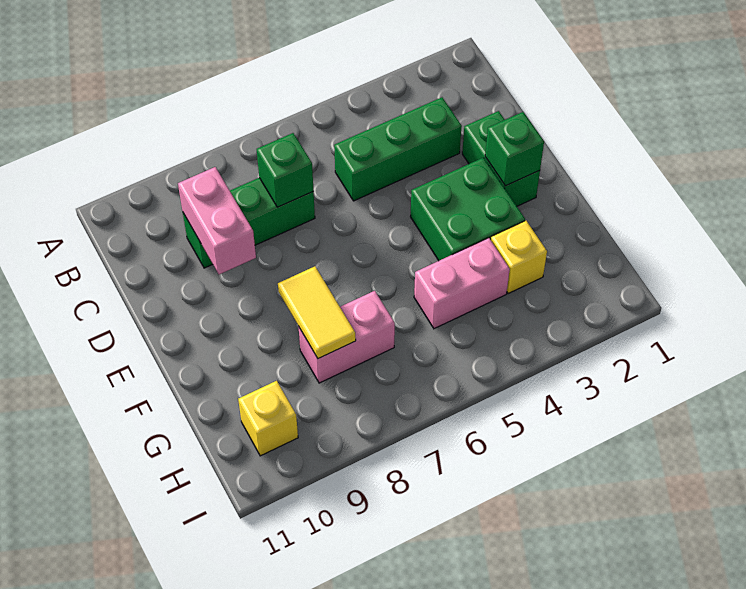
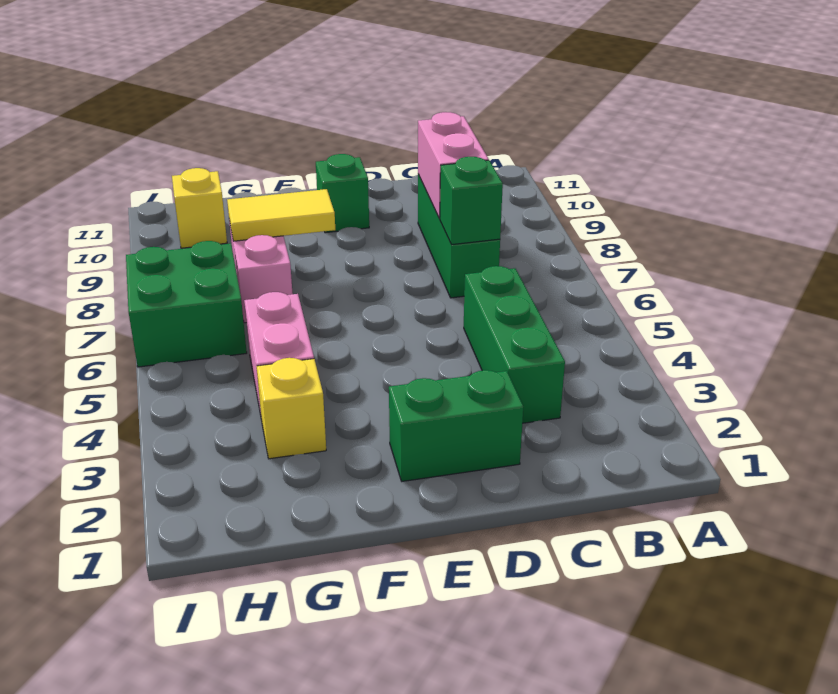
pink brick C9:D9 level 2 -> pink brick C8:C9 level 2
green brick E2 level 2 -> green brick E10 level 1
green brick E3:F4 level 1 -> green brick H6:I7 level 1

